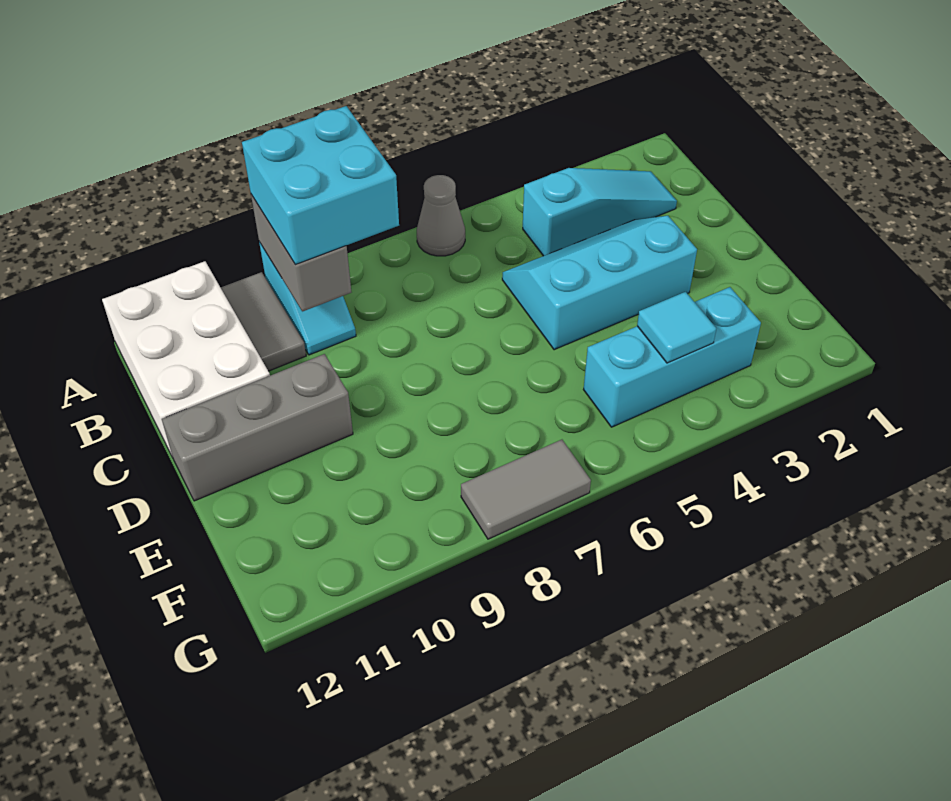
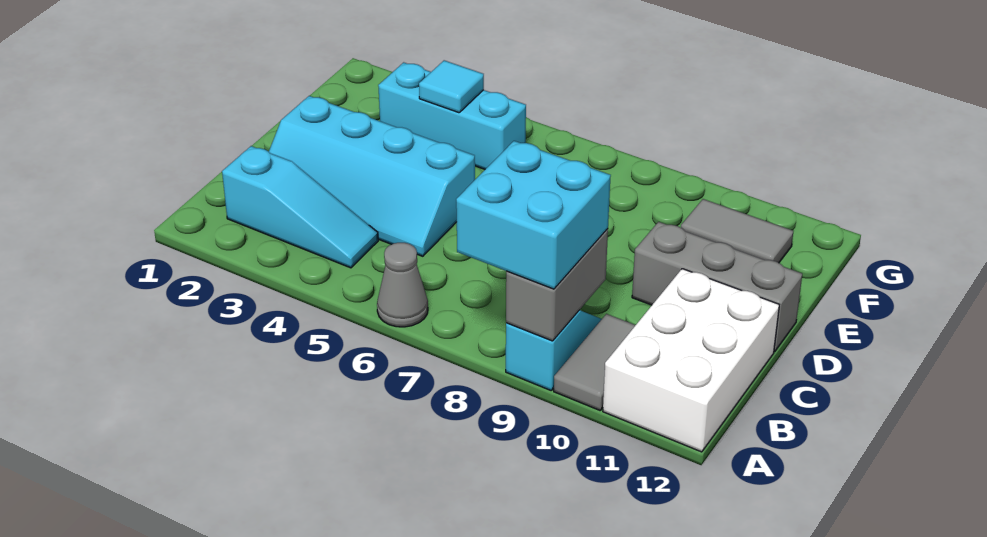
cyan slope B2:B4 level 1 top 4 -> cyan slope B2:B4 level 1 top 2
cyan slope C3:D5 level 1 top D -> cyan slope C2:D5 level 1 top D
grey tile G7:G8 level 1 -> grey tile F10:F11 level 1

